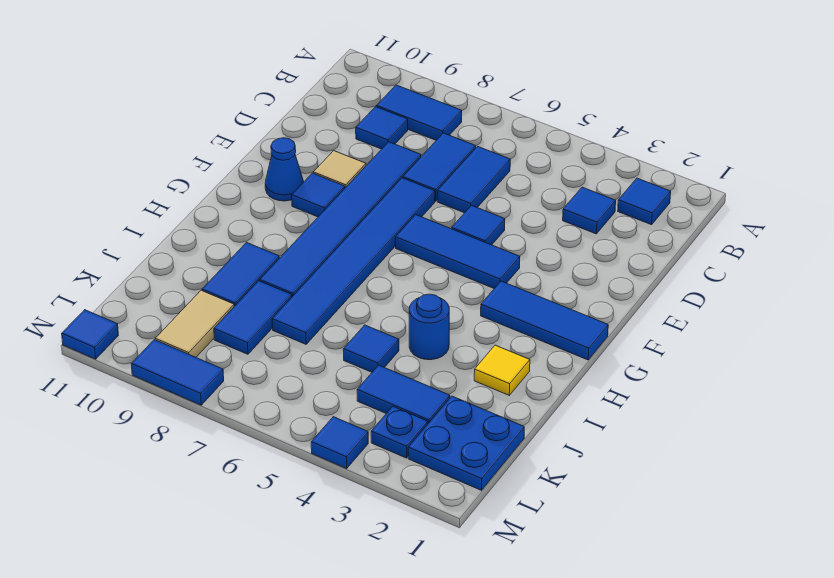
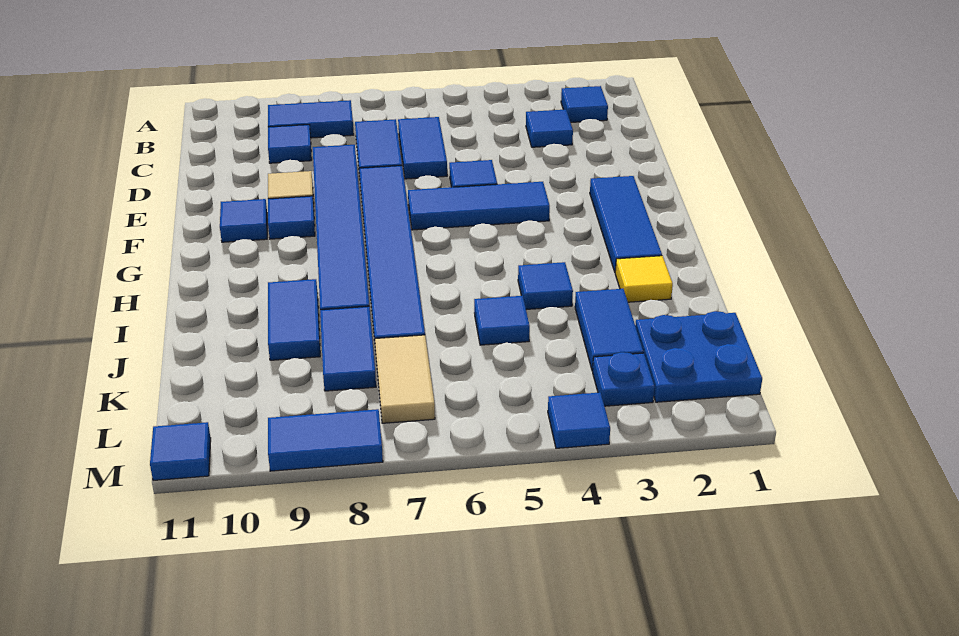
blue cone F10 level 1 -> blue tile F10 level 1
blue tile G1:G3 level 1 -> blue tile F2:H2 level 1
blue round brick I4 level 1 -> blue tile I4 level 1
blue tile K3:K4 level 1 -> blue tile J3:K3 level 1
tan tile K9:L9 level 1 -> tan tile K7:L7 level 1

